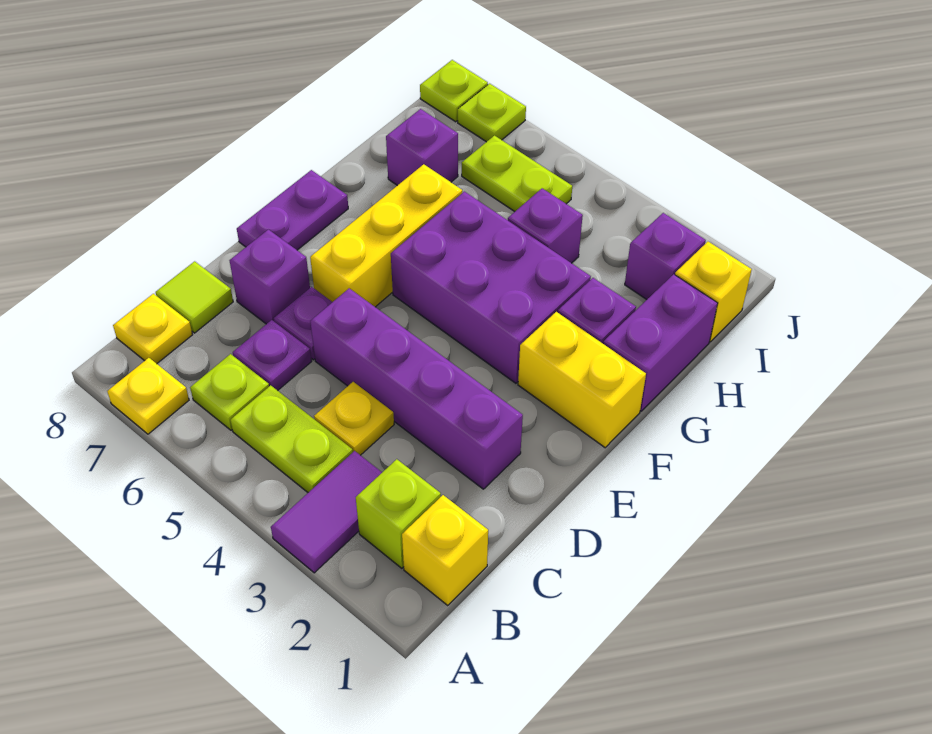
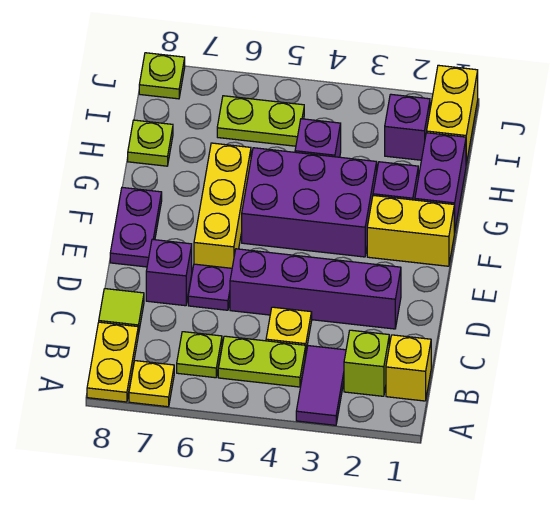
yellow plate B8 level 1 -> yellow plate A8:B8 level 1
purple plate C6 level 1 -> none
purple brick H7 level 1 -> none
yellow brick I1 level 1 -> yellow brick I1:J1 level 1
lime plate J7 level 1 -> lime plate H8 level 1

